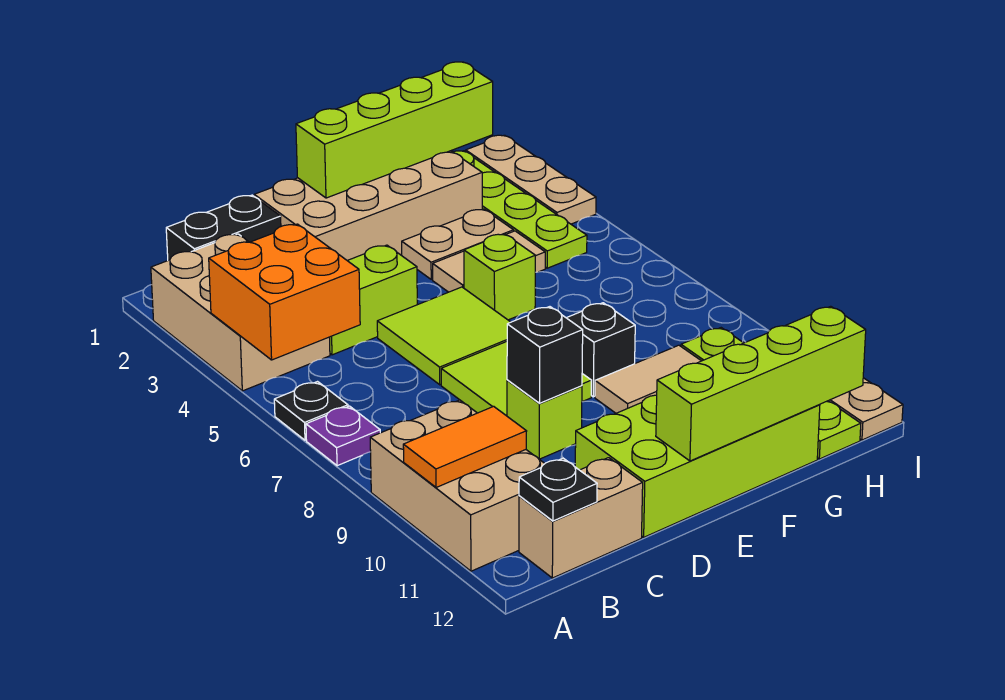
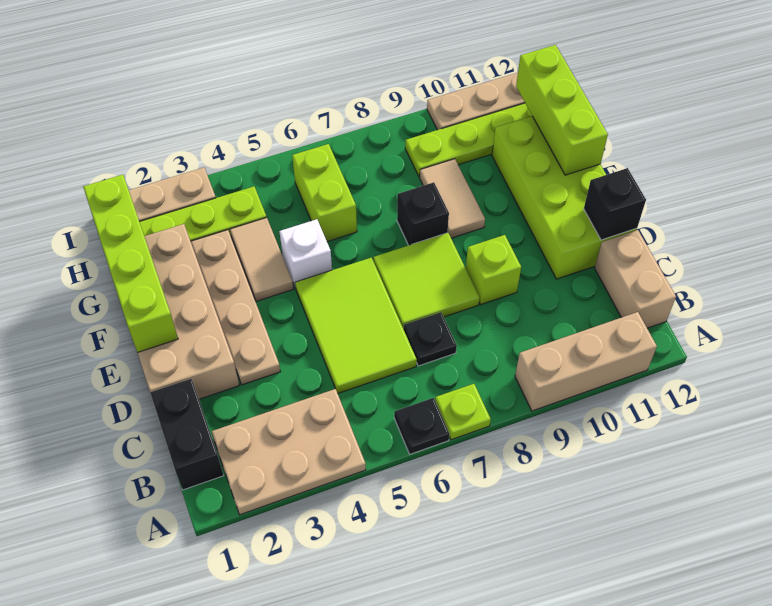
tan brick A2:B4 level 1 -> tan plate A2:B4 level 1
orange brick A4:B5 level 2 -> none
purple plate A7 level 1 -> lime plate A7 level 1
tan brick A9:B11 level 1 -> tan brick A9:A11 level 1
orange tile A10:B10 level 2 -> none
black plate B12 level 2 -> black plate C7 level 1
lime brick C4:D4 level 1 -> lime brick G6:H6 level 1
lime tile D5:E6 level 1 -> lime tile C5:E6 level 1
black brick D9 level 2 -> black brick D12 level 2
lime brick E12:H12 level 2 -> lime brick F12:H12 level 2
tan plate F3:G3 level 1 -> tan plate D3:G3 level 1
lime brick F5 level 1 -> white brick F5 level 1

